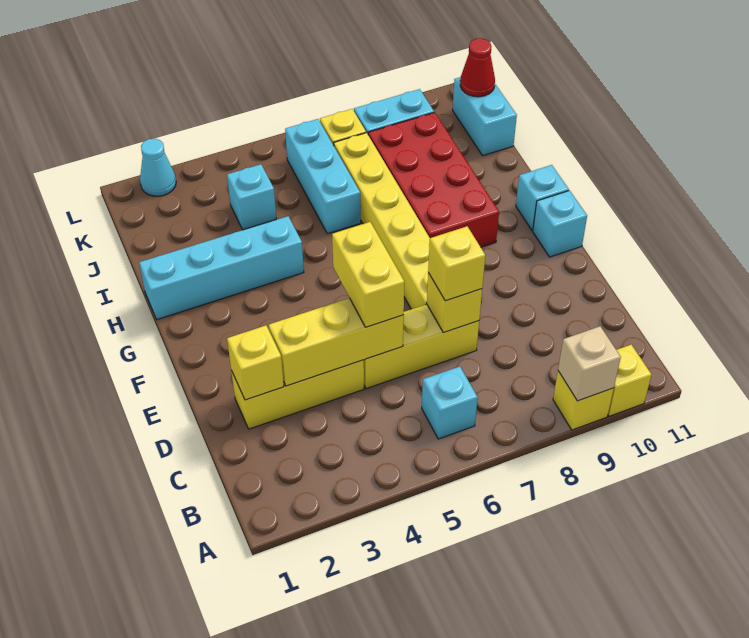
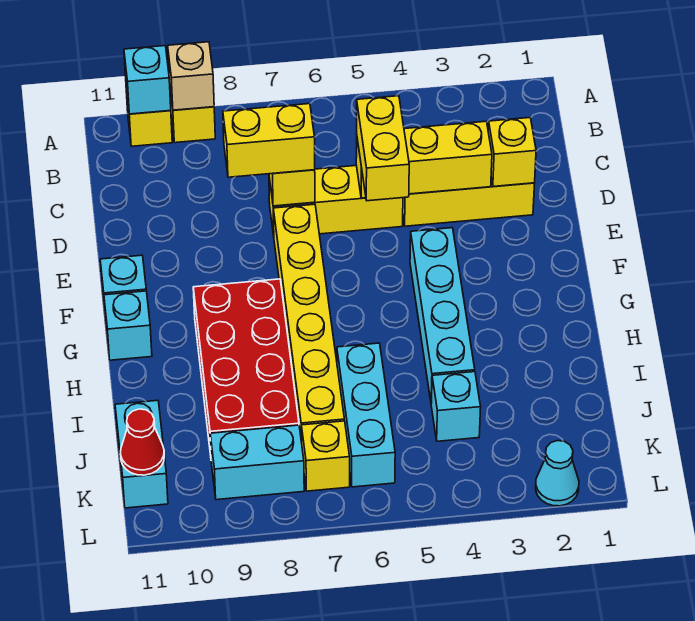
cyan brick B6 level 1 -> cyan brick A10 level 2
yellow brick D7 level 3 -> yellow brick D7:D8 level 3
cyan brick H1:H4 level 1 -> cyan brick F4:I4 level 1

